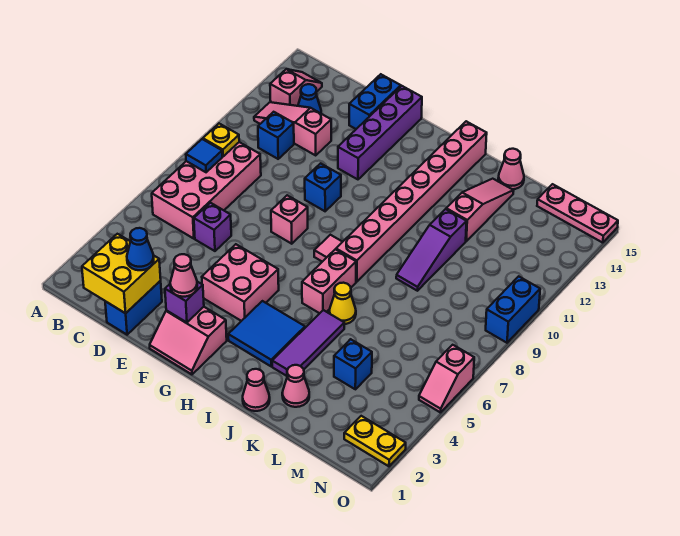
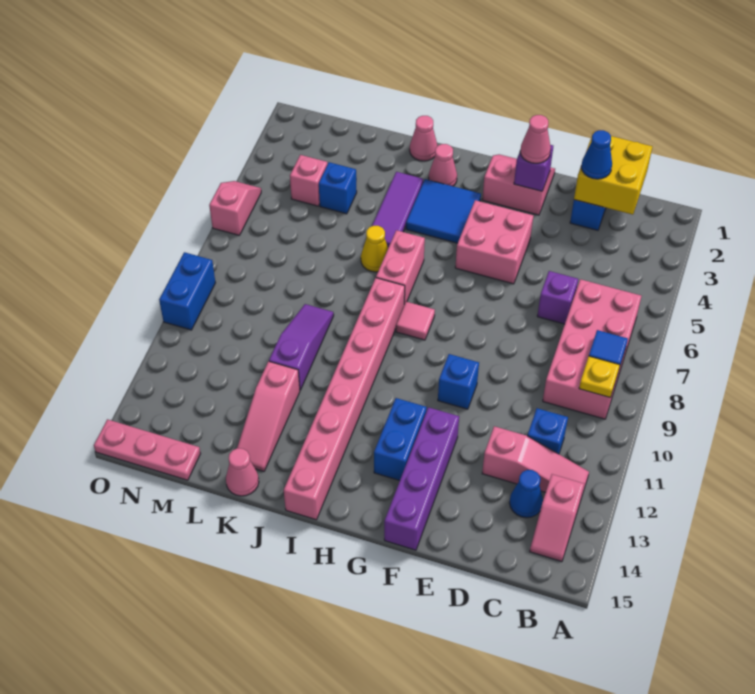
blue brick E14:E15 level 1 -> blue brick G12:G13 level 1
pink brick F8 level 1 -> pink brick M4 level 1
pink cone K2 level 1 -> pink cone I2 level 1
yellow plate N2:O2 level 1 -> none

